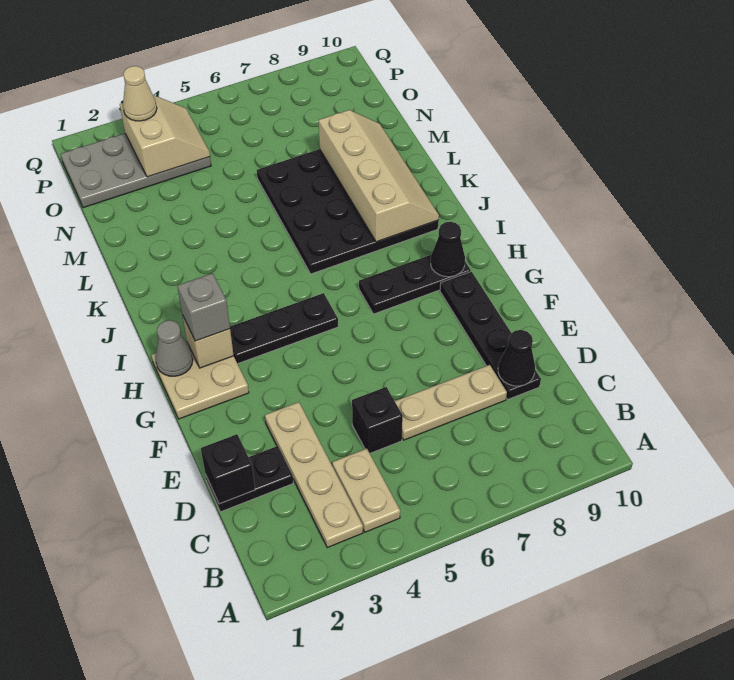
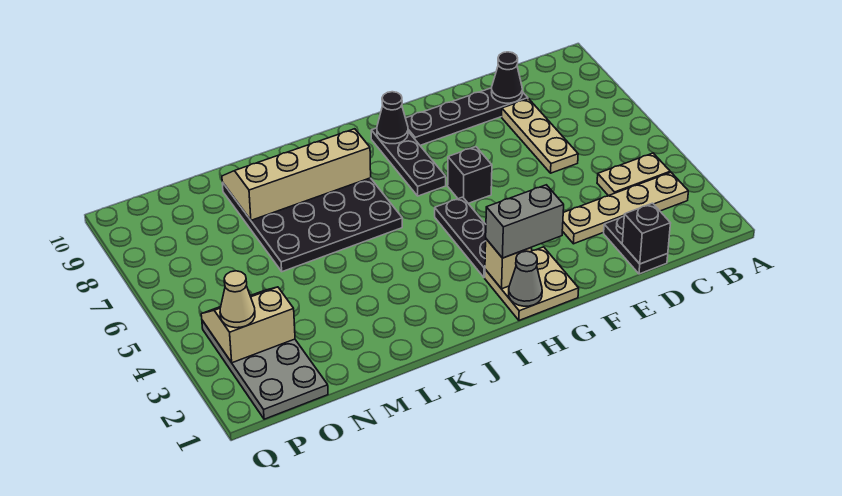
black brick D5 level 1 -> black brick G6 level 1
grey brick H2 level 3 -> grey brick G2:H2 level 3

